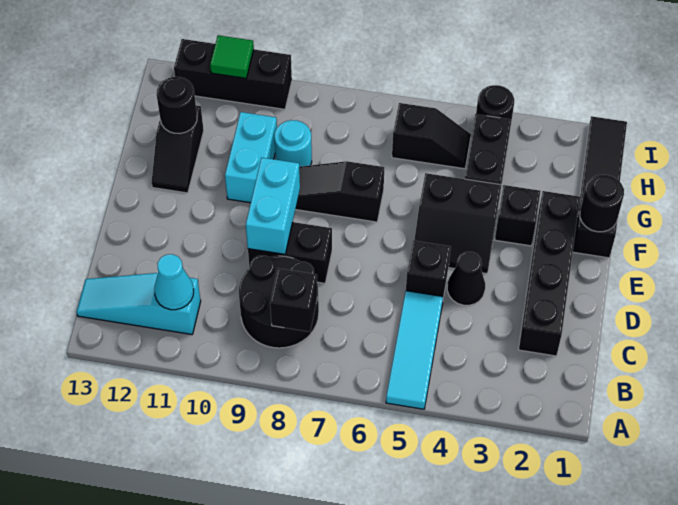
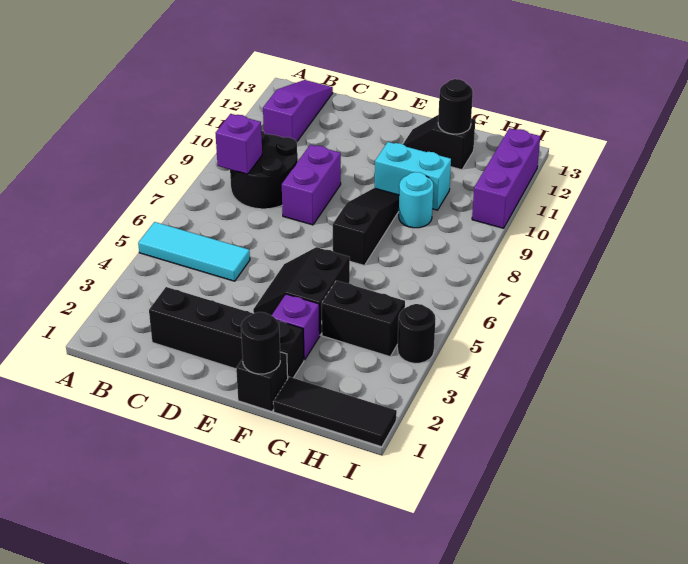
black brick B8 level 2 -> purple brick B8 level 2
cyan slope B11:B13 level 1 top 11 -> purple slope B11:B13 level 1 top 11
cyan cone B11 level 2 -> none
black cone D4 level 1 -> none
black brick D5 level 1 -> none
black brick D8:D9 level 1 -> purple brick D8:D9 level 1
cyan brick D9:E9 level 2 -> none
black brick F3 level 1 -> purple brick F3 level 1
black slope H5:H6 level 1 top 6 -> none
black brick I10:I12 level 1 -> purple brick I10:I12 level 1
green tile I11 level 2 -> none

